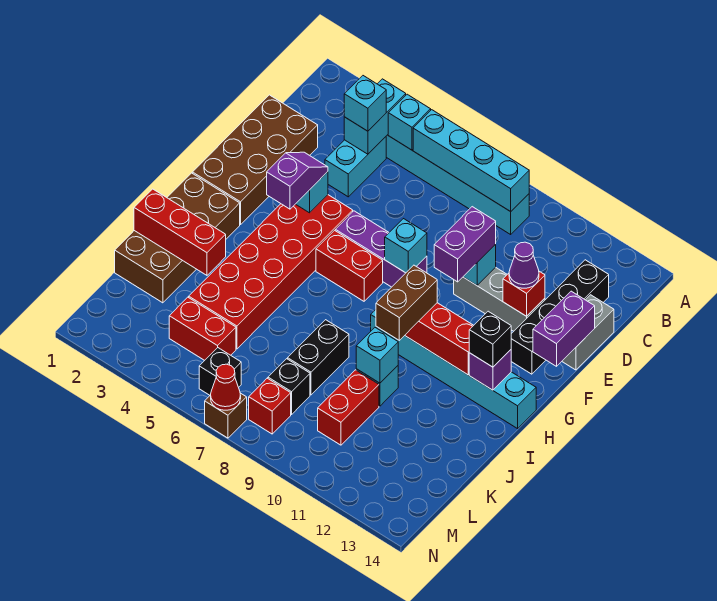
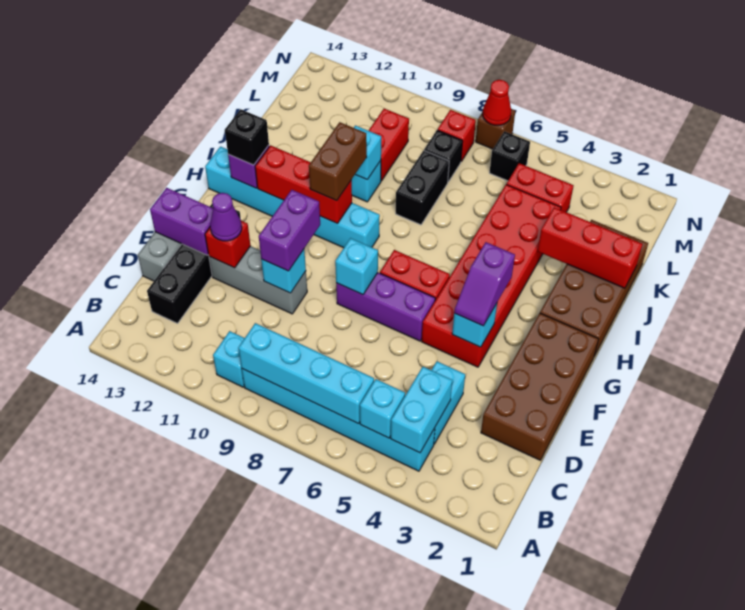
cyan brick C4 level 3 -> cyan brick B10 level 1
purple brick E14:F14 level 2 -> purple brick E13:E14 level 2

